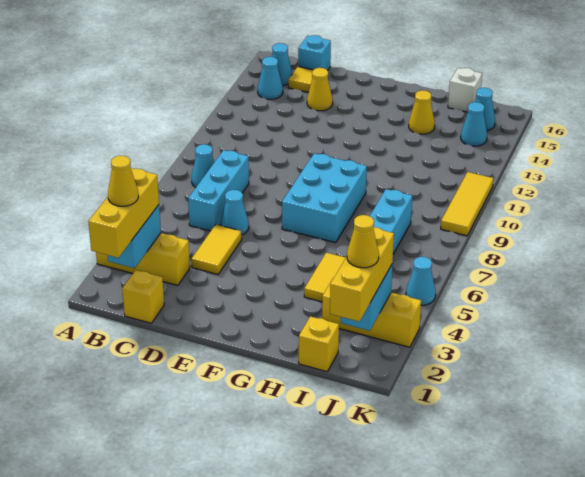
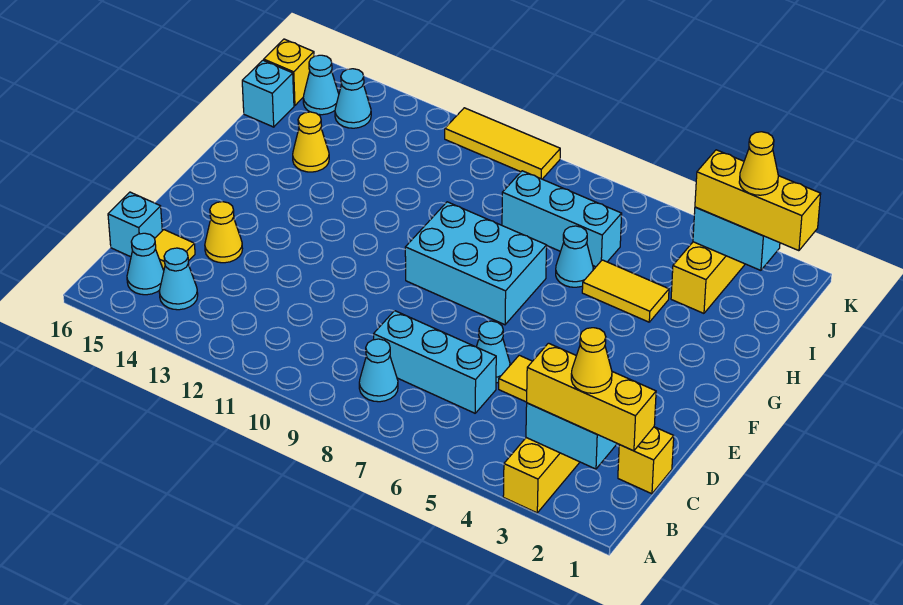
yellow brick I1 level 1 -> yellow brick J16 level 1
white brick I16 level 1 -> cyan brick I16 level 1
cyan cone K5 level 1 -> cyan cone H6 level 1

